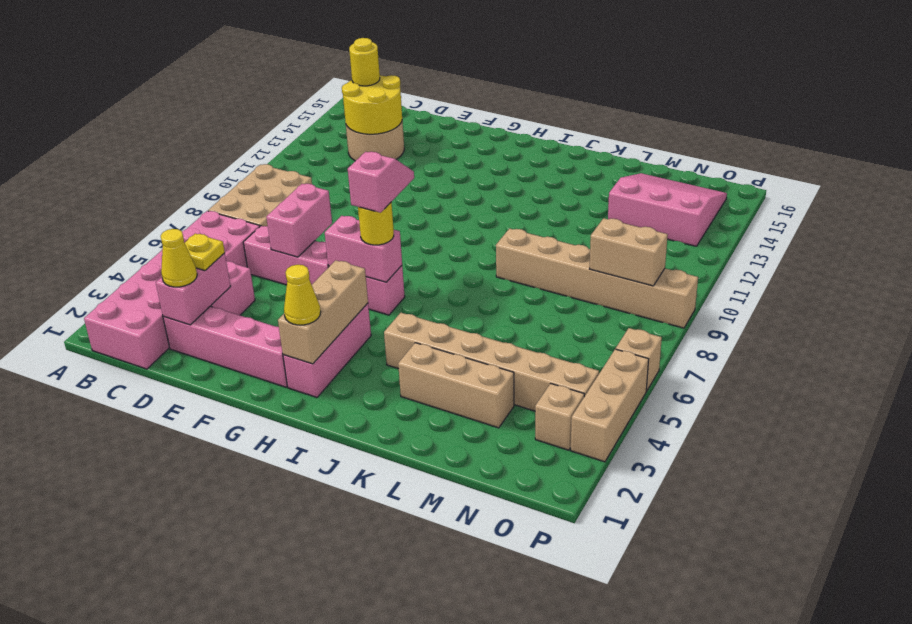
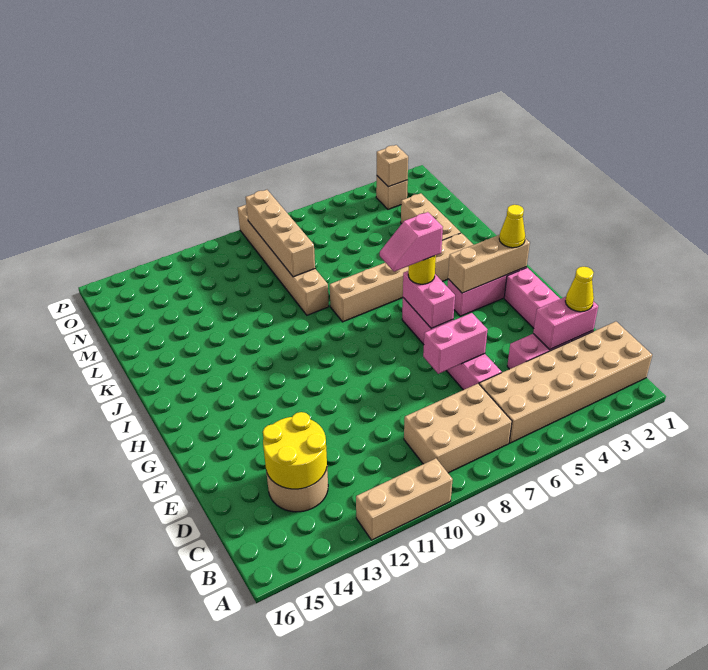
pink brick B1:C6 level 1 -> tan brick B1:C6 level 1
yellow round brick C14 level 3 -> none
yellow plate D3 level 3 -> none
tan brick J4:O4 level 1 -> tan brick J3:J8 level 1
pink slope M13:O15 level 1 top 13 -> none
tan brick N9:O9 level 2 -> tan brick L9:O9 level 2
tan brick P3:P5 level 1 -> tan brick A10:A12 level 1
tan brick P6 level 1 -> tan brick O3 level 2

